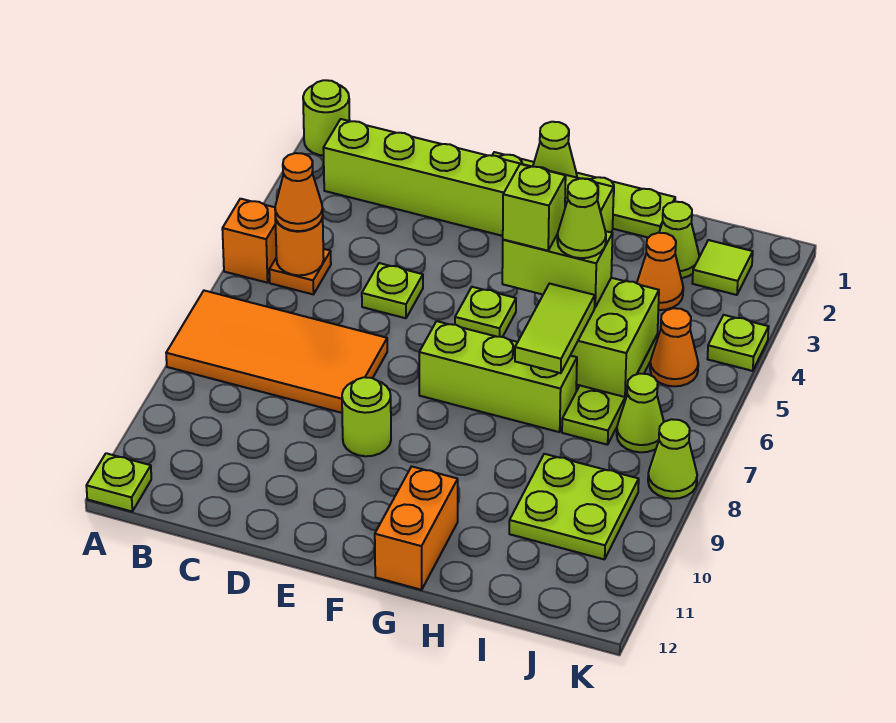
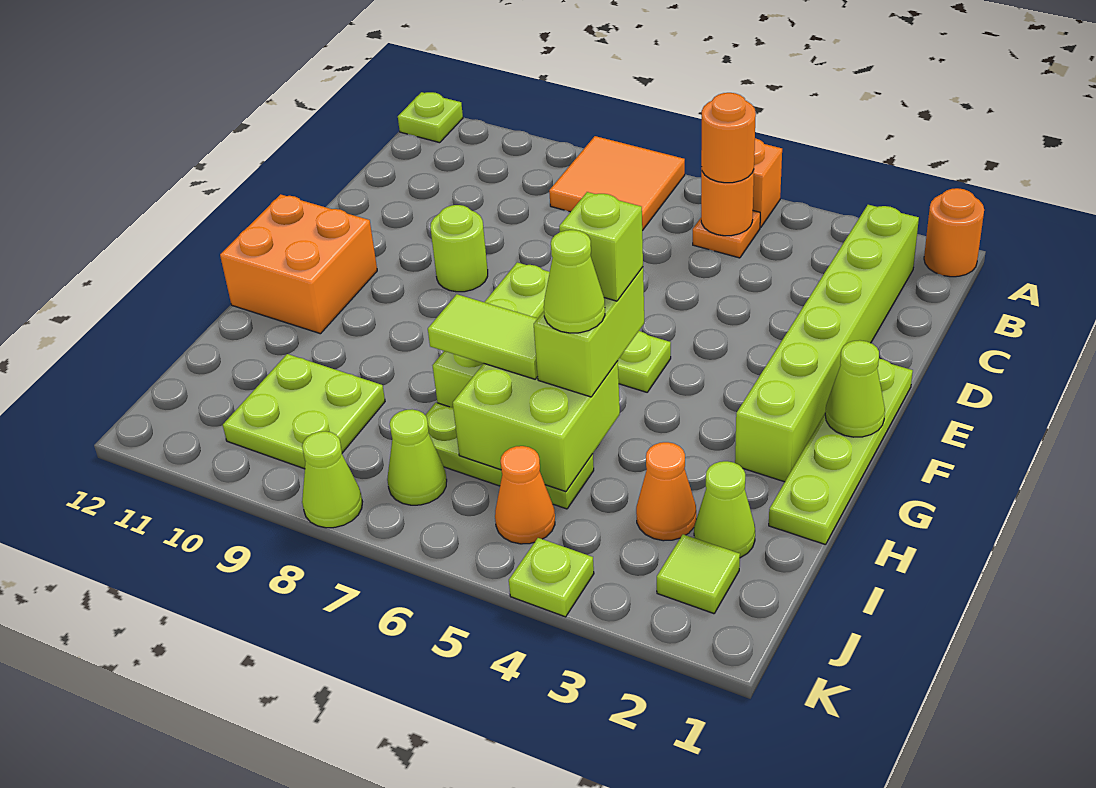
lime round brick A1 level 1 -> orange round brick A1 level 1
orange tile A7:D8 level 1 -> orange tile A7:B8 level 1
orange cone B5 level 3 -> orange round brick B5 level 3
lime plate D5 level 1 -> none
orange brick G11:G12 level 1 -> orange brick F11:G12 level 1

